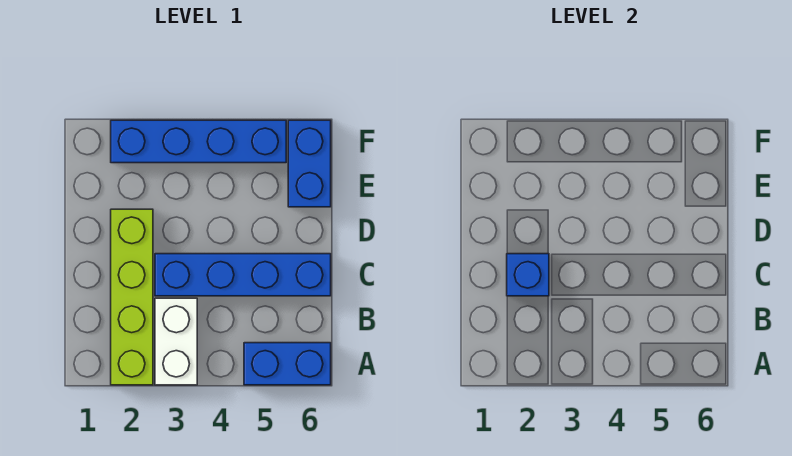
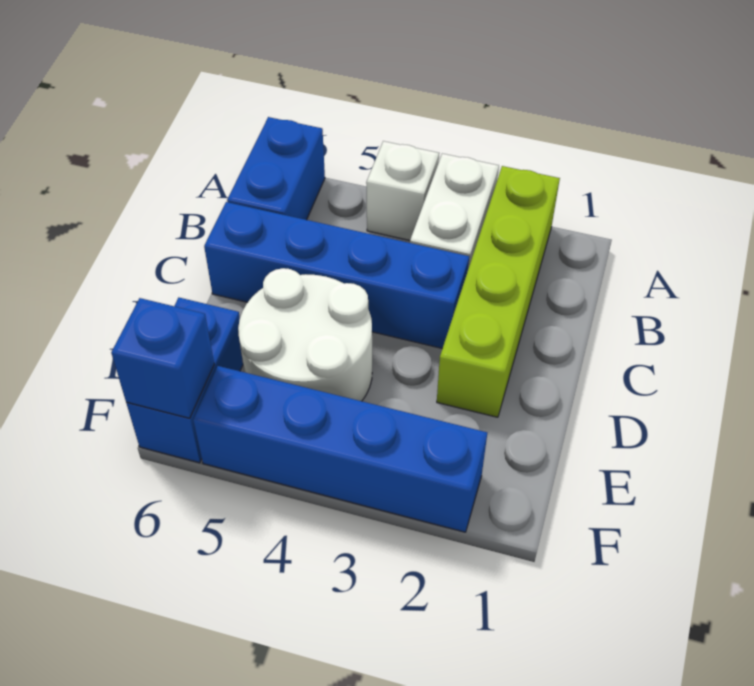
none -> white brick A4 level 1
blue brick A5:A6 level 1 -> blue brick A6:B6 level 1
blue brick C2 level 2 -> blue brick F6 level 2
none -> white round brick D4:E5 level 1

